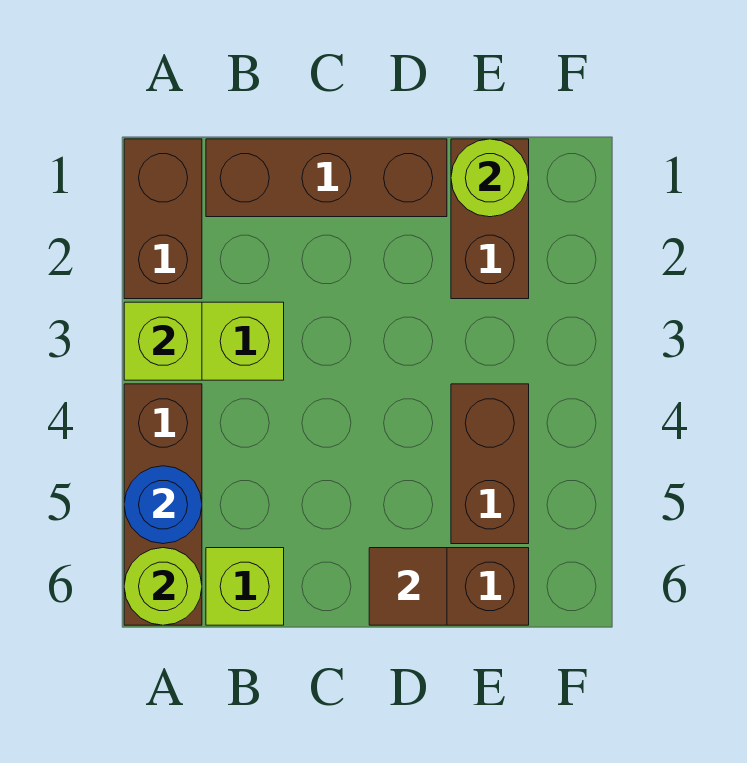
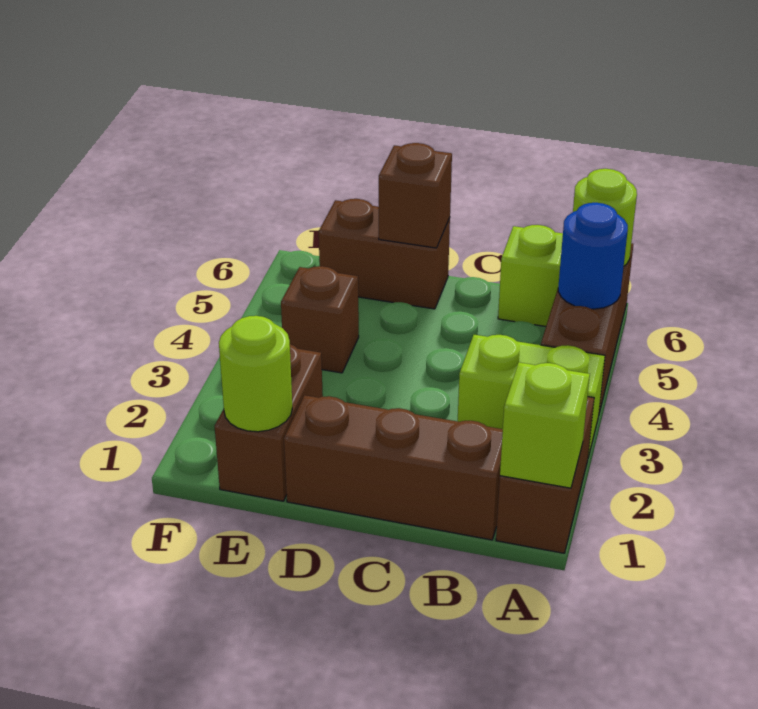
lime brick A3 level 2 -> lime brick A1 level 2
brown tile D6 level 2 -> brown brick D6 level 2
brown brick E4:E5 level 1 -> brown brick E4 level 1

